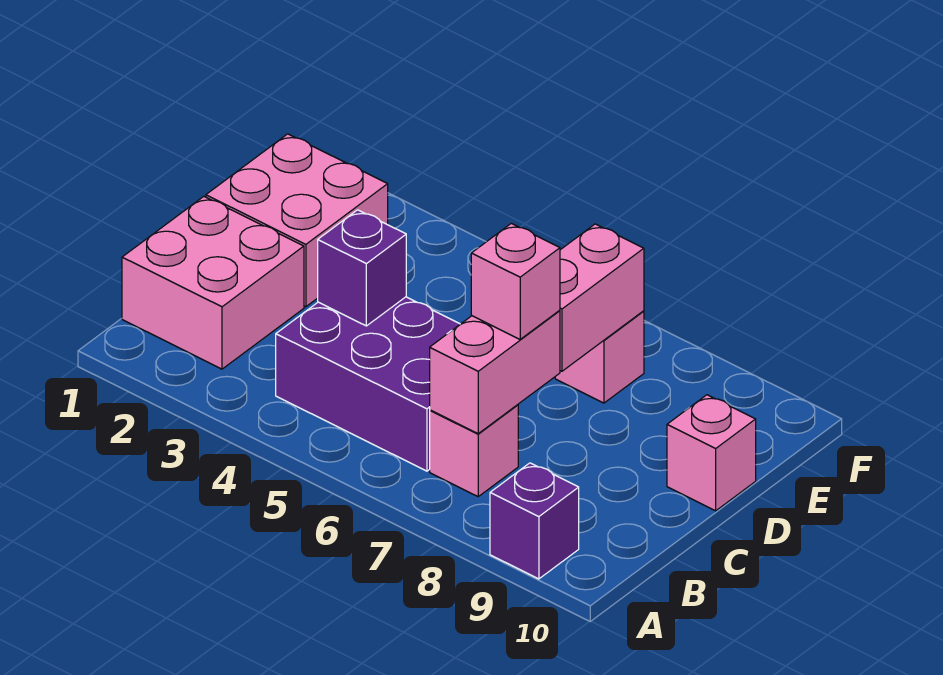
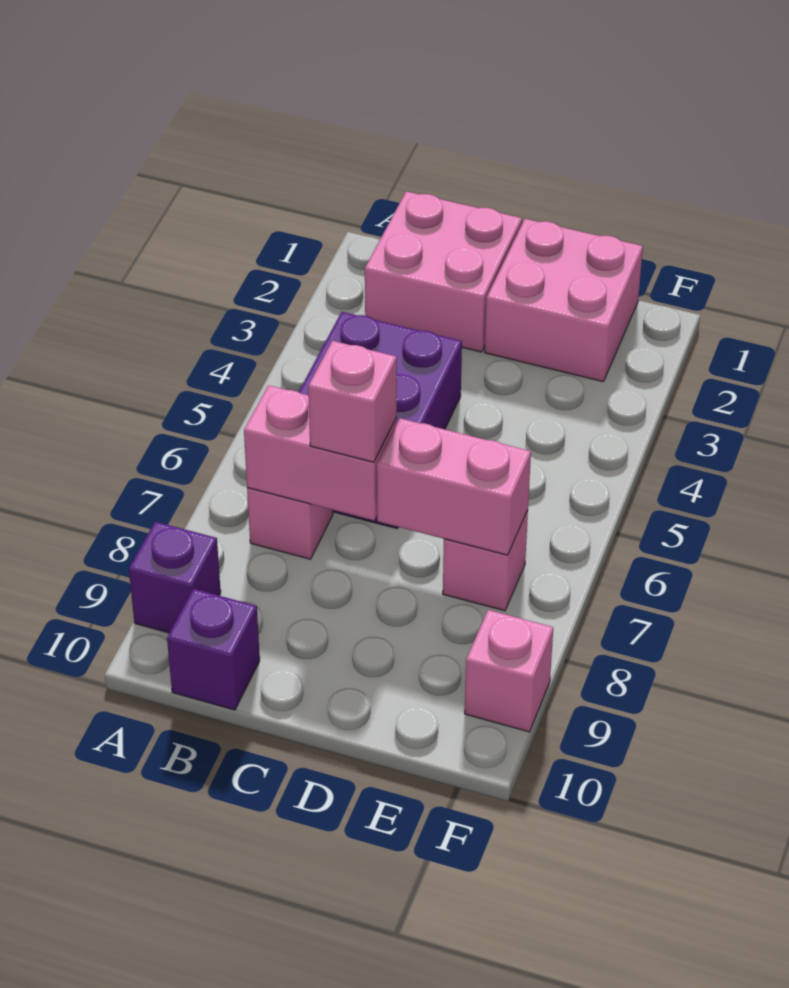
purple brick C4 level 2 -> purple brick B10 level 1
pink brick D10 level 1 -> pink brick F9 level 1

